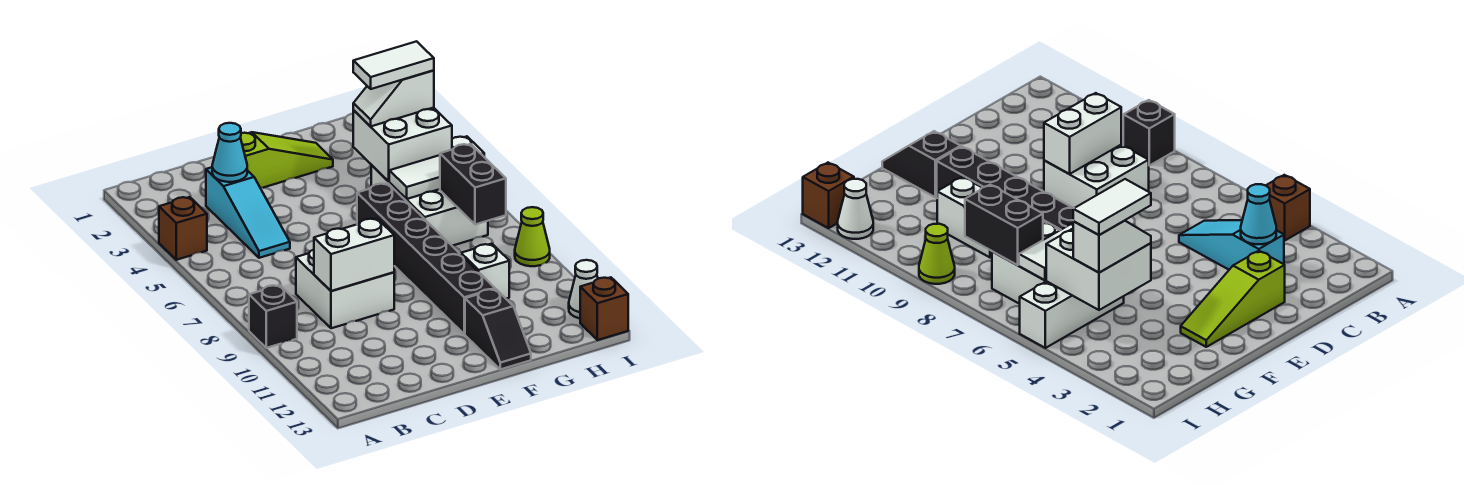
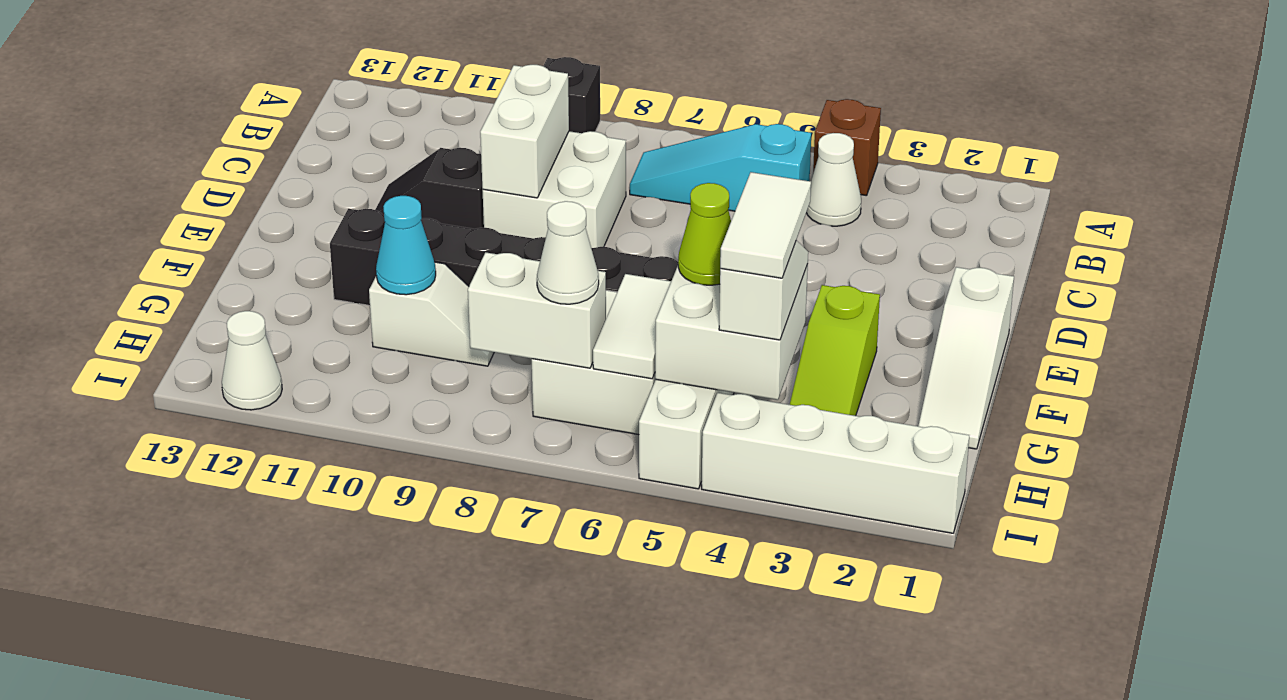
none -> white cone B4 level 1
cyan slope C3:C5 level 1 top 3 -> cyan slope B5:B7 level 1 top 5
cyan cone C3 level 2 -> cyan cone G10 level 2
lime slope D2:F2 level 1 top D -> lime slope F3:H3 level 1 top F
none -> white slope E1:G1 level 1 top E
black slope F12:F13 level 1 top 12 -> black slope D10:D11 level 1 top 10
black brick H7:H8 level 2 -> white brick H7:H8 level 2
none -> white cone H7 level 3
none -> white brick I1:I4 level 1
lime cone I9 level 1 -> lime cone G5 level 3
brown brick I13 level 1 -> none

